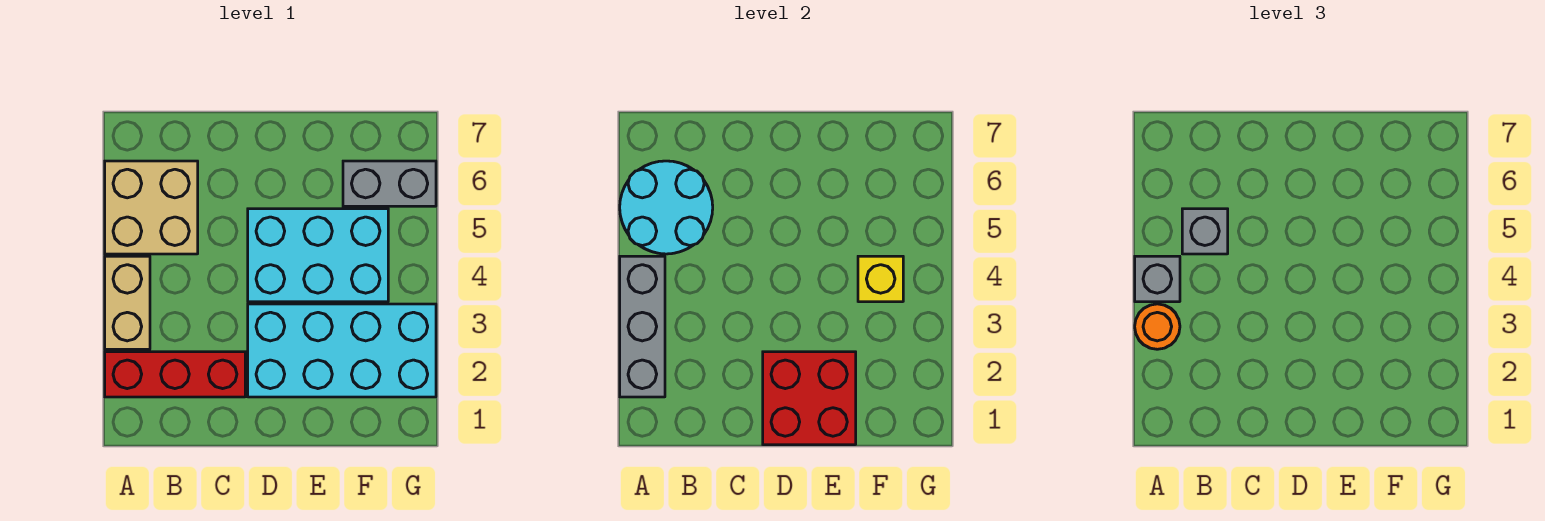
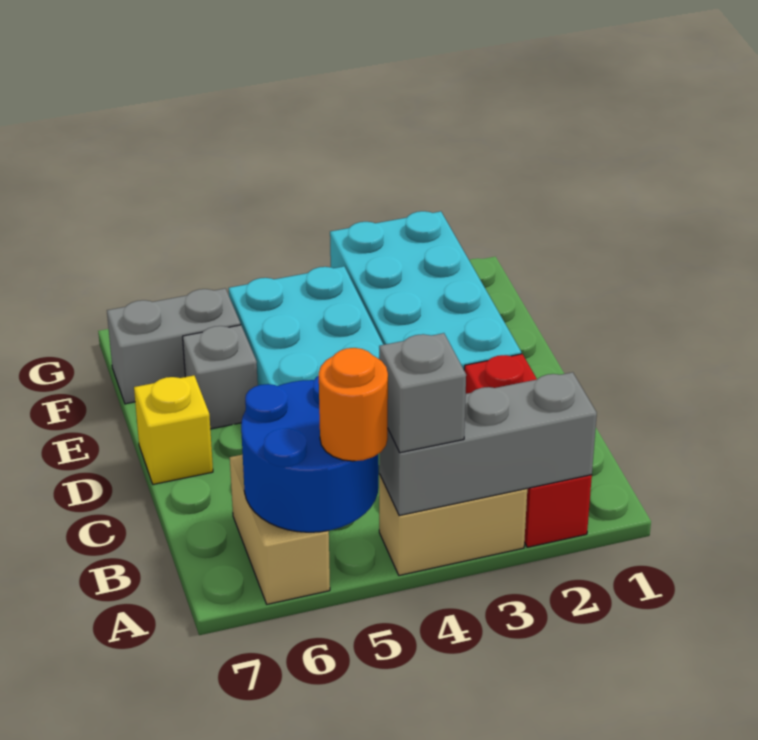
orange round brick A3 level 3 -> orange round brick A5 level 3
tan brick A5:B6 level 1 -> tan brick A6:B6 level 1
cyan round brick A5:B6 level 2 -> blue round brick A5:B6 level 2
grey brick B5 level 3 -> grey brick E6 level 1
red brick D1:E2 level 2 -> none
yellow brick F4 level 2 -> yellow brick D7 level 1
grey brick F6:G6 level 1 -> grey brick F6:F7 level 1

